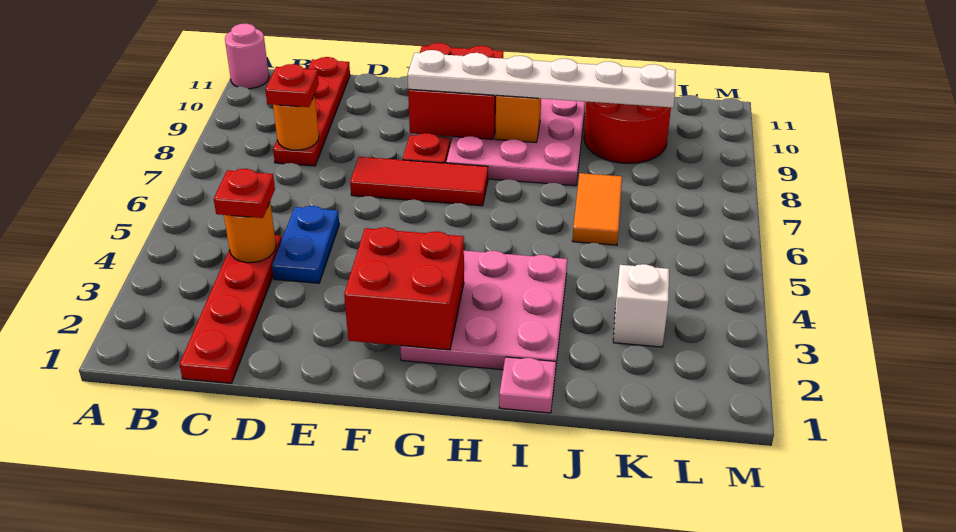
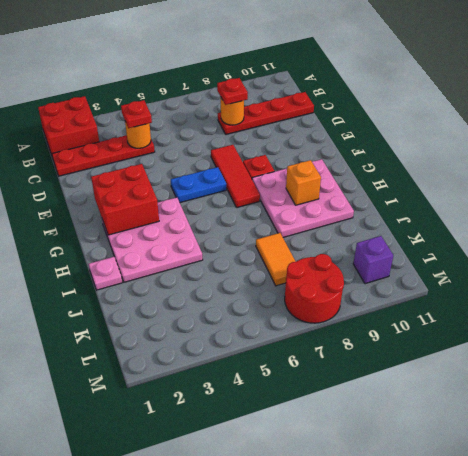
pink round brick A11 level 1 -> none
blue plate D4:D5 level 1 -> blue plate F5:F6 level 1
red brick F9:G10 level 2 -> red brick A1:B2 level 1
white plate F9:K9 level 3 -> none
orange tile J6:J7 level 1 -> orange tile J7:K7 level 1
red round brick J9:K10 level 1 -> red round brick L7:M8 level 1
white brick K3 level 1 -> none
none -> purple brick L10 level 1

